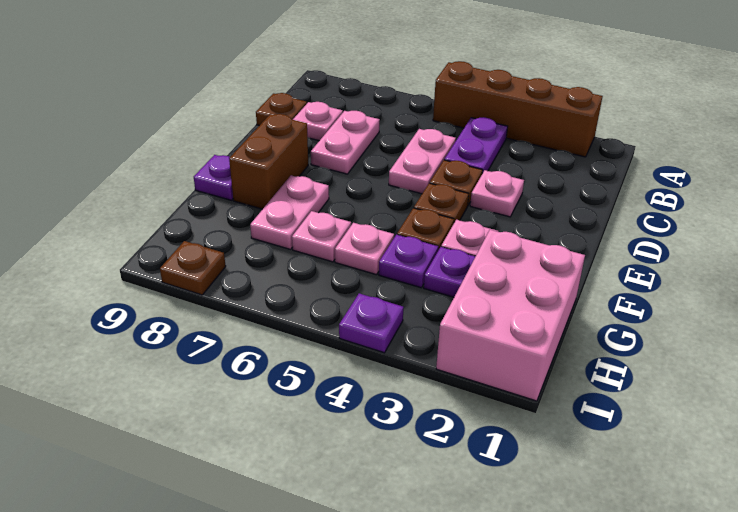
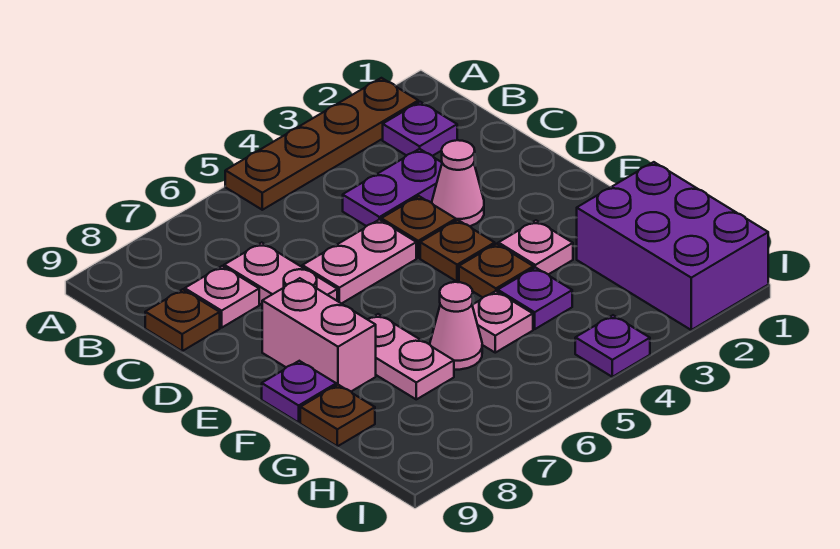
brown brick A2:A5 level 1 -> brown plate A2:A5 level 1
purple plate B4:C4 level 1 -> purple plate C3:C4 level 1
pink plate C5:D5 level 1 -> pink plate D5:D6 level 1
pink plate D3 level 1 -> pink cone D3 level 1
brown brick E8:F8 level 1 -> pink brick E8:F8 level 1
pink brick G1:I2 level 1 -> purple brick G1:I2 level 1
purple plate G3 level 1 -> purple plate B2 level 1
pink plate G6 level 1 -> pink cone G6 level 1
brown plate I8 level 1 -> brown plate G9 level 1

